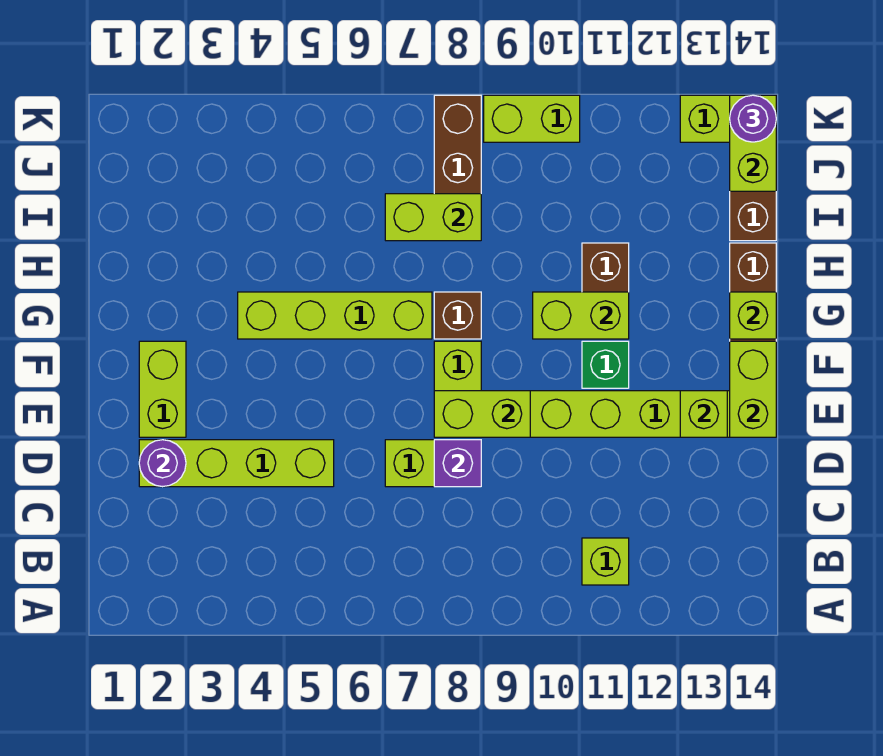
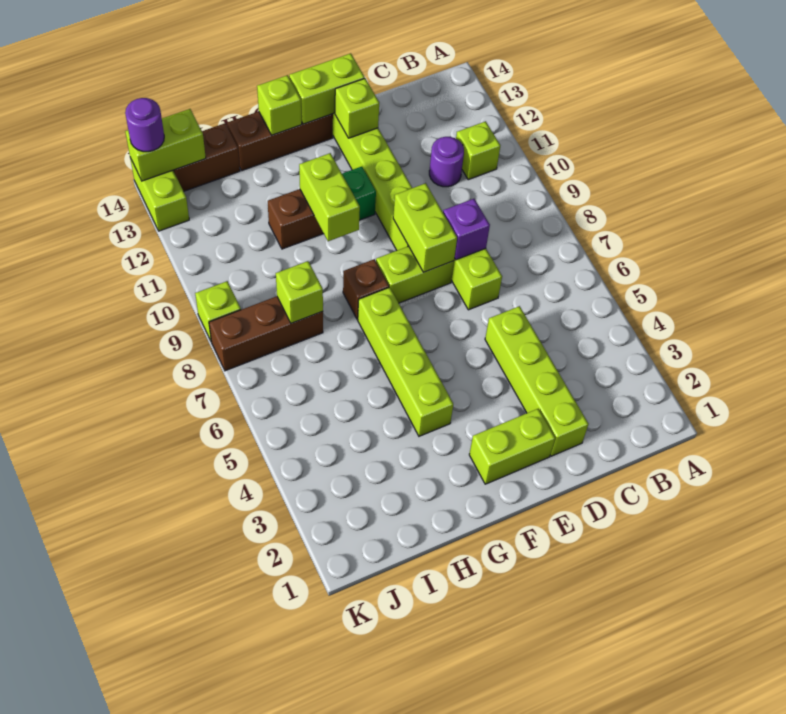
purple round brick D2 level 2 -> purple round brick C11 level 1
lime brick I7:I8 level 2 -> lime brick I8 level 2
lime brick K9:K10 level 1 -> lime brick K9 level 1

